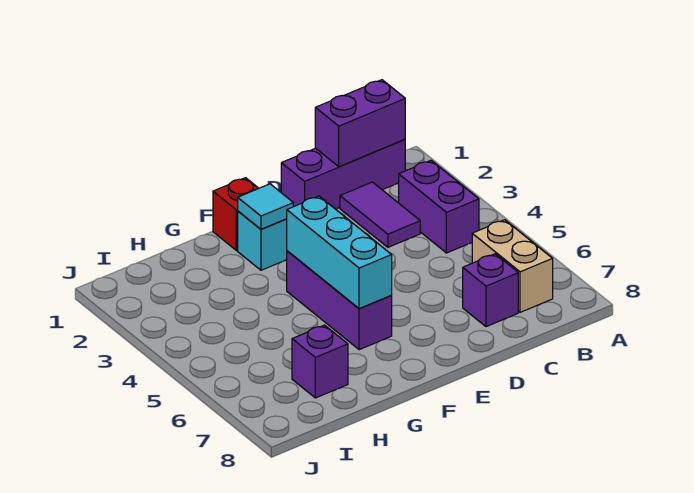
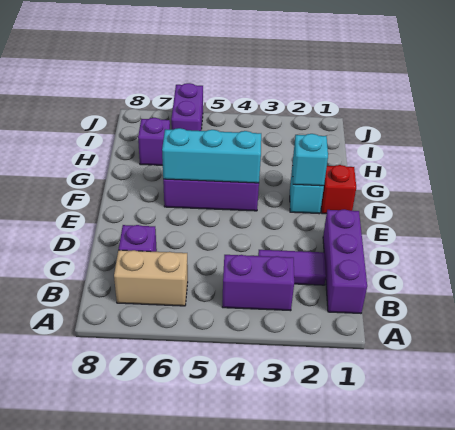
purple brick B1:C1 level 2 -> purple brick I6:J6 level 1
cyan tile F2 level 2 -> cyan brick F2 level 2

